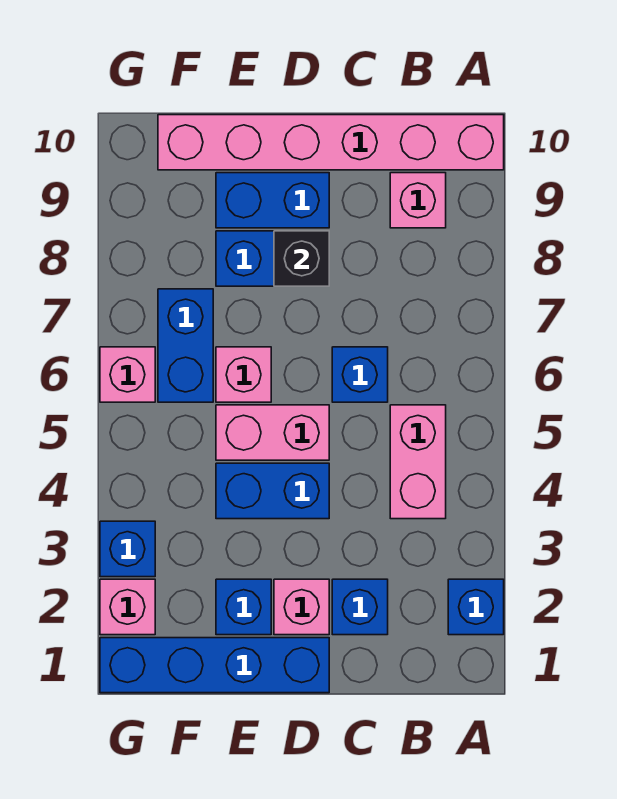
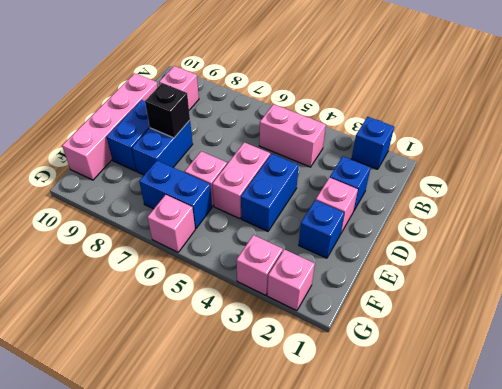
pink brick A10:F10 level 1 -> pink brick C10:F10 level 1
blue brick C6 level 1 -> none
blue brick D1:G1 level 1 -> none
blue brick G3 level 1 -> pink brick G3 level 1

